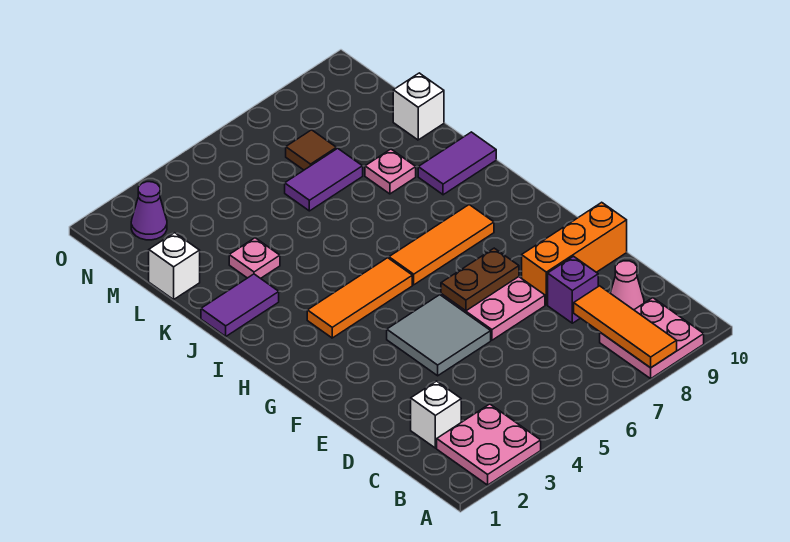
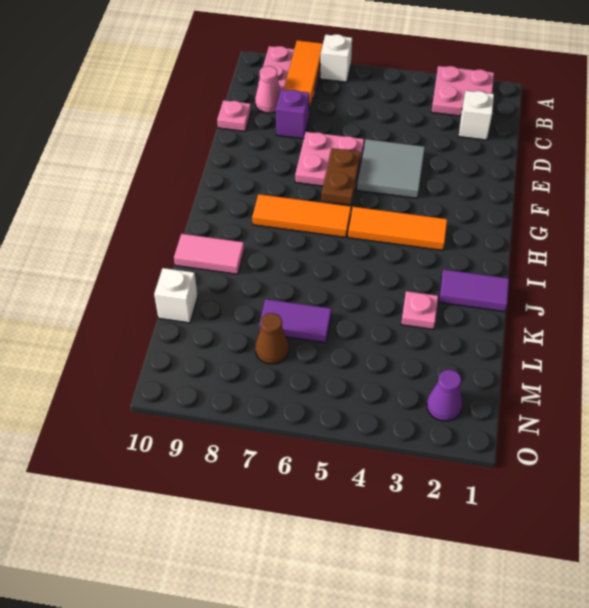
orange brick E8:E10 level 1 -> none
brown plate F6:F7 level 2 -> brown plate F6:G6 level 2
purple tile J9:J10 level 1 -> pink tile J9:J10 level 1
pink plate K8 level 1 -> pink plate D10 level 1
white brick L1 level 1 -> white brick A7 level 1
brown tile M7 level 1 -> brown cone M7 level 1

